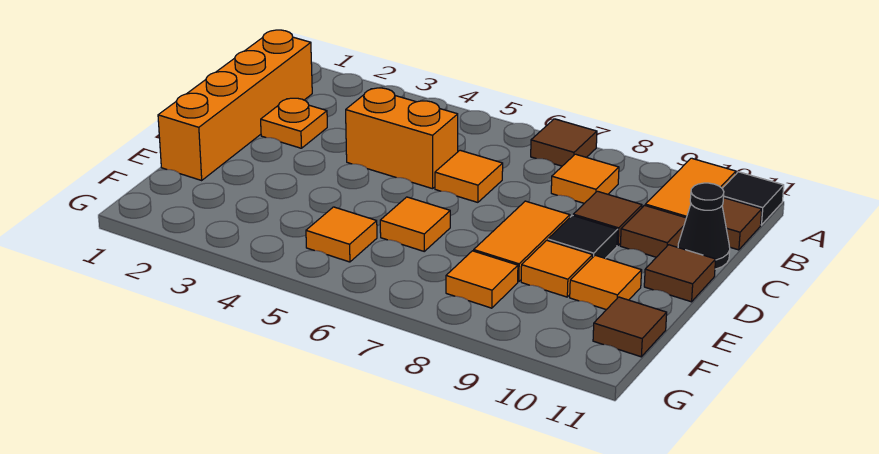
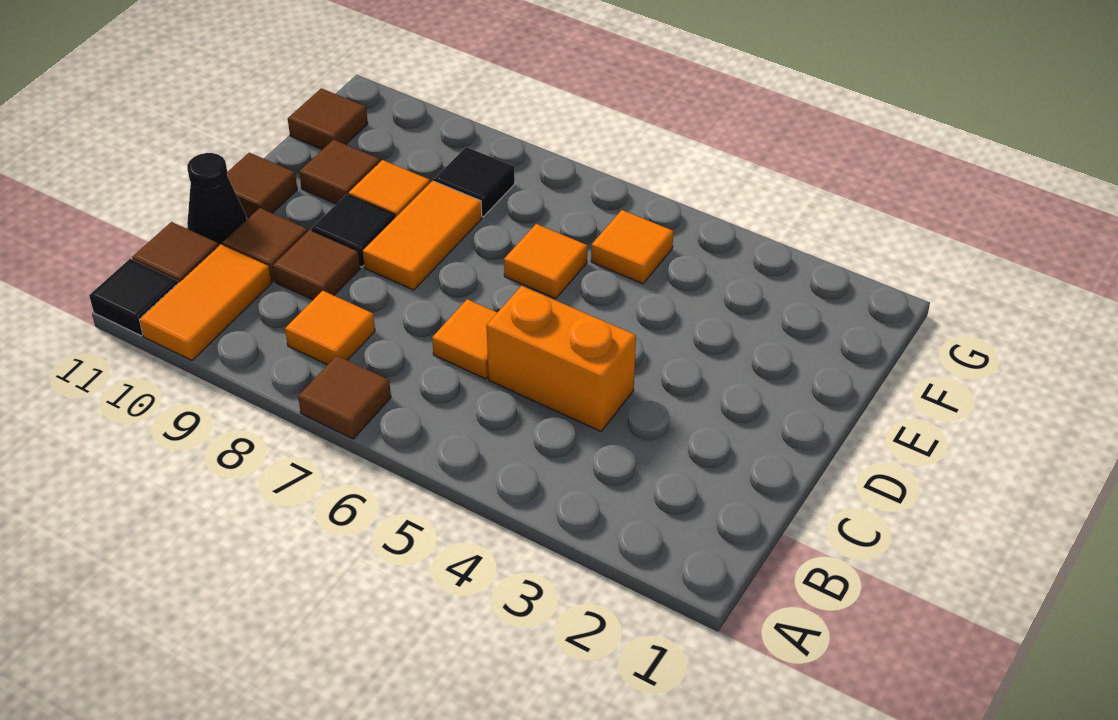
orange brick B1:E1 level 1 -> none
orange plate C2 level 1 -> none
orange tile E10 level 1 -> brown tile E10 level 1
orange tile F8 level 1 -> black tile F8 level 1

